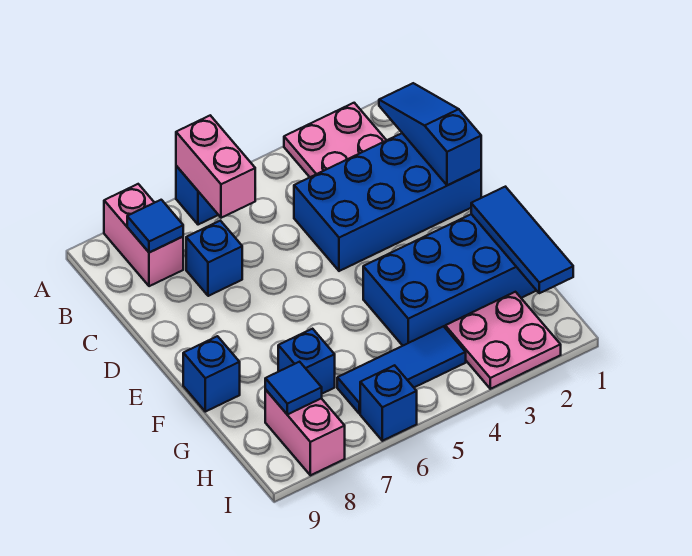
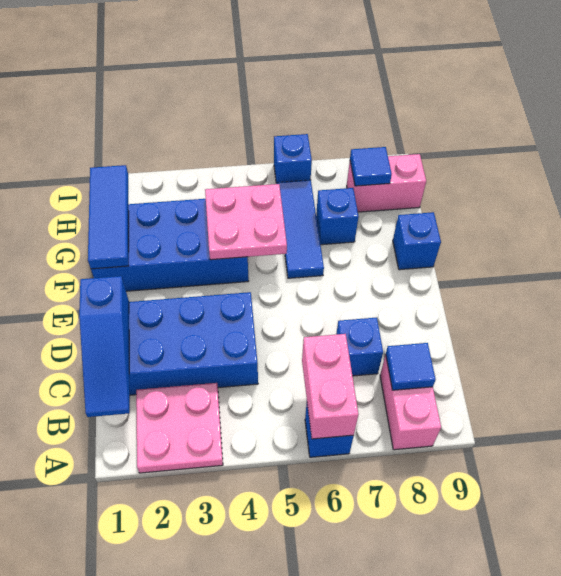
pink plate H2:I3 level 1 -> pink plate F4:G5 level 2
blue tile H4:H6 level 1 -> blue tile F6:H6 level 1
pink brick H8:I8 level 1 -> pink brick H8:H9 level 1

